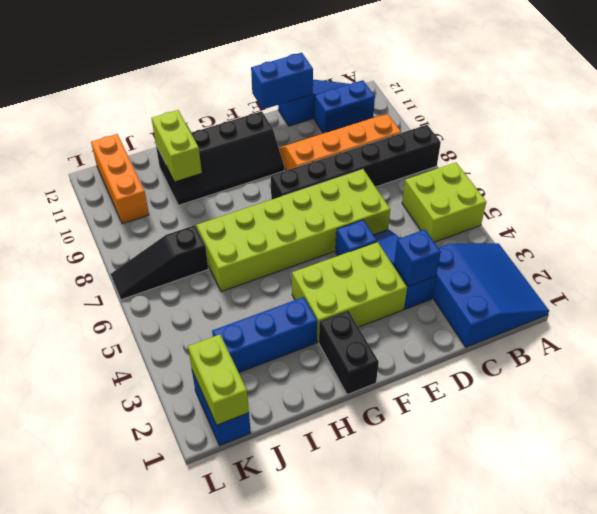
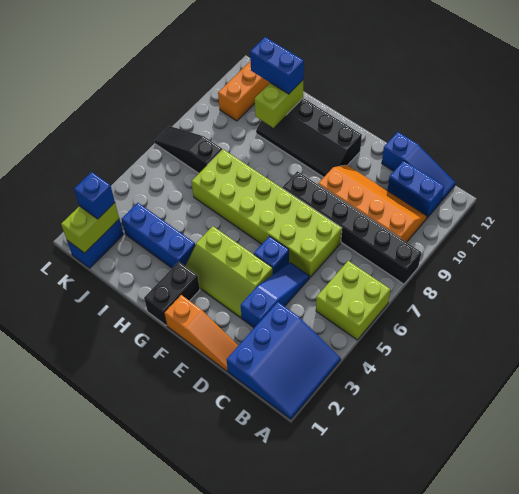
none -> orange slope D1:F1 level 1 top F
blue brick D3 level 2 -> blue brick K2 level 3
blue brick D12:E12 level 2 -> blue brick I11:J11 level 3
lime brick E3:G4 level 1 -> lime slope E3:G4 level 1 top 4

